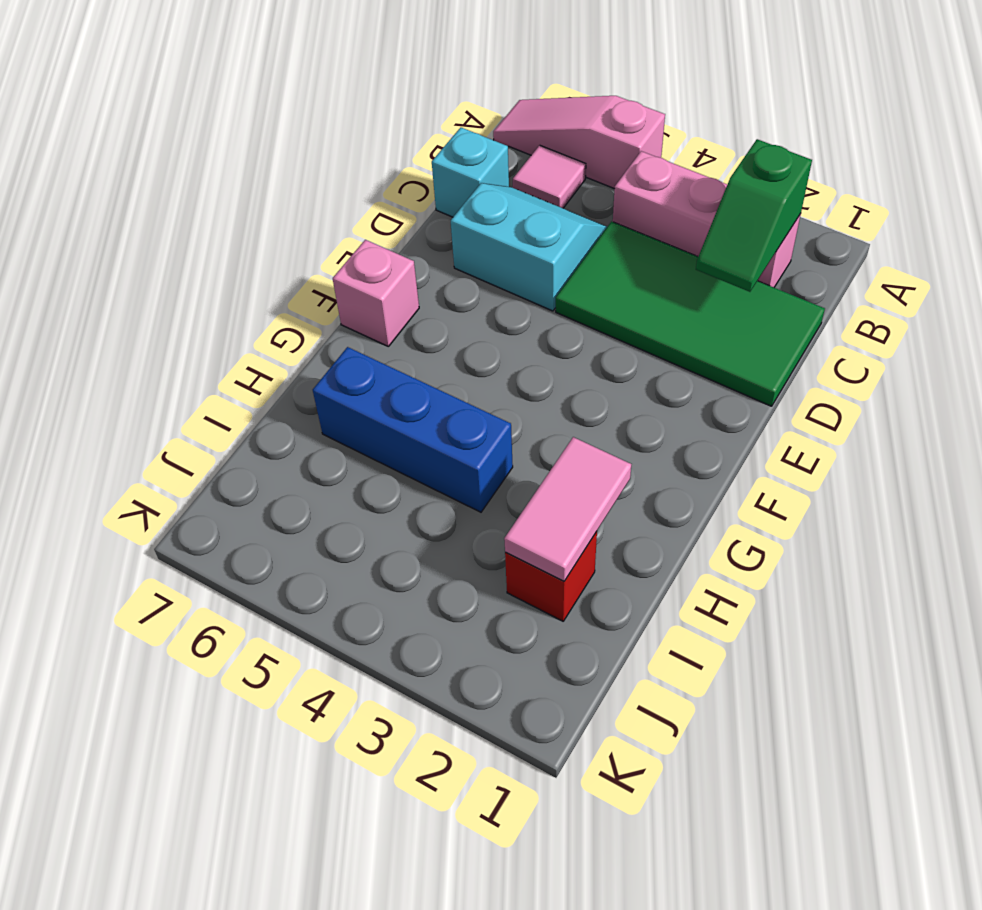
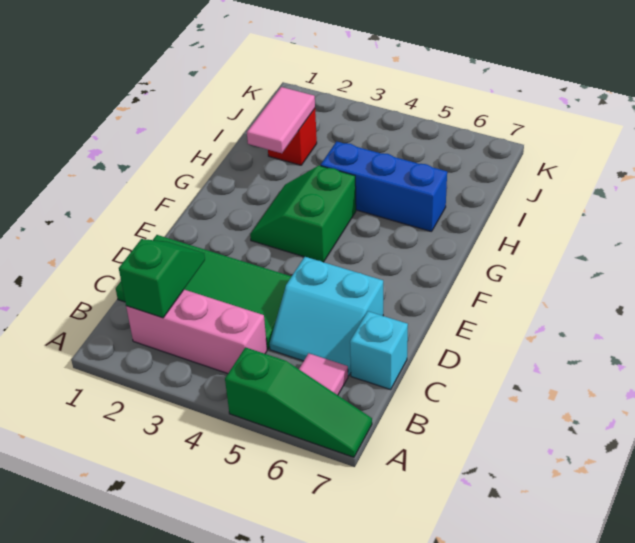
pink slope A5:A7 level 1 top 5 -> green slope A5:A7 level 1 top 5
none -> green slope F3:G4 level 1 top 4
pink brick F7 level 1 -> none

